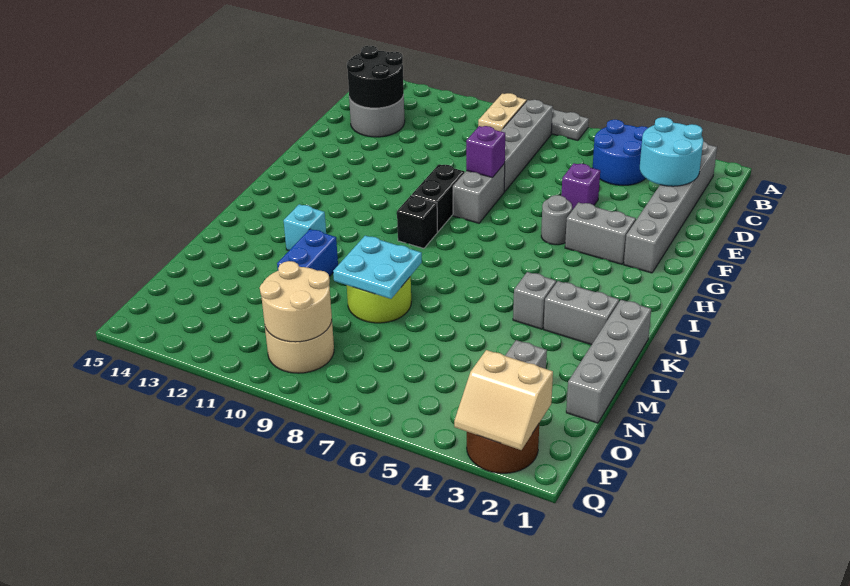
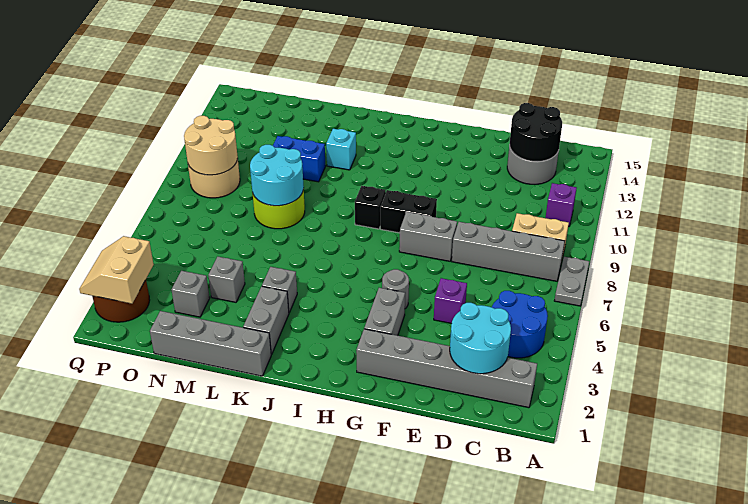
purple brick F8 level 2 -> purple brick B11 level 1
cyan plate L8:M9 level 2 -> cyan round brick L8:M9 level 2
none -> grey brick M4 level 1

